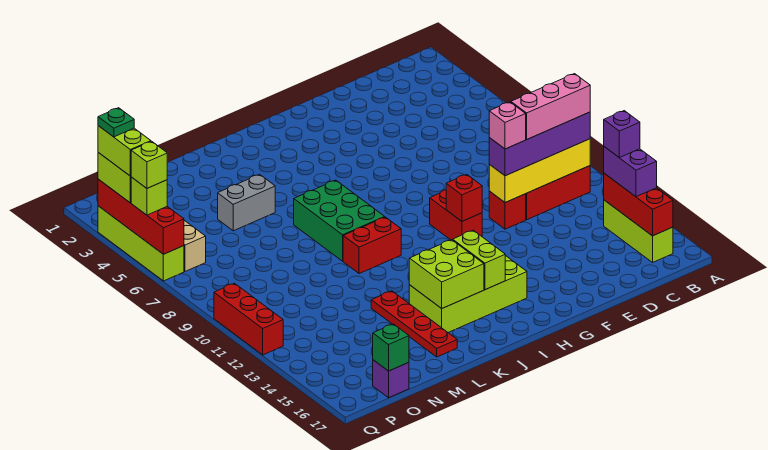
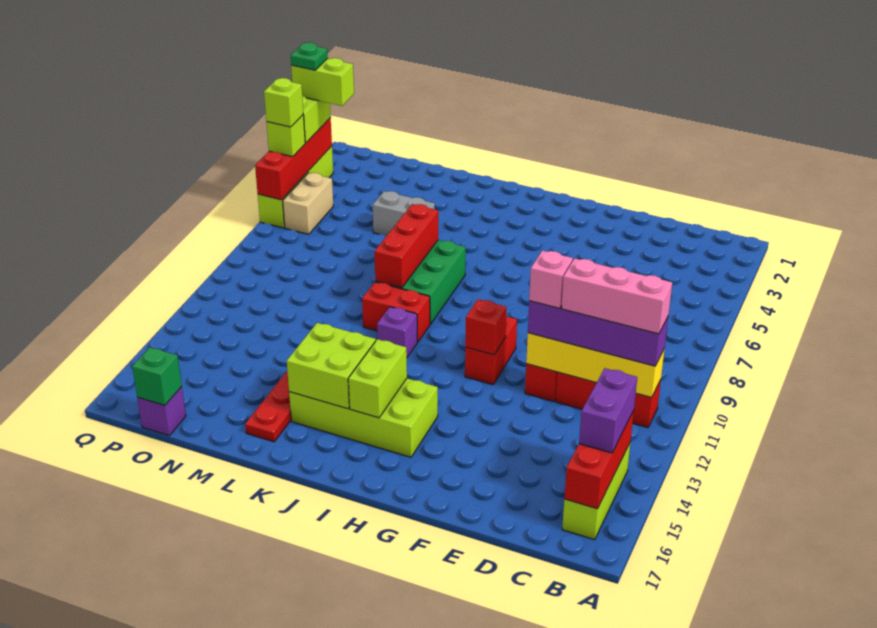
purple brick B14 level 4 -> purple brick J11 level 1
lime brick Q3:Q4 level 4 -> lime brick P3:Q3 level 4
red brick Q10:Q12 level 1 -> red brick K7:K9 level 2

